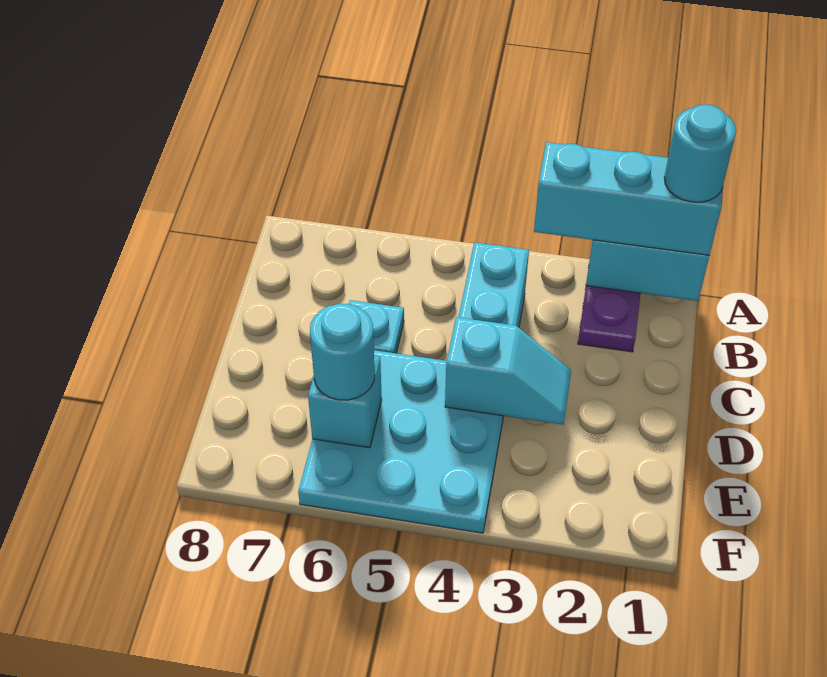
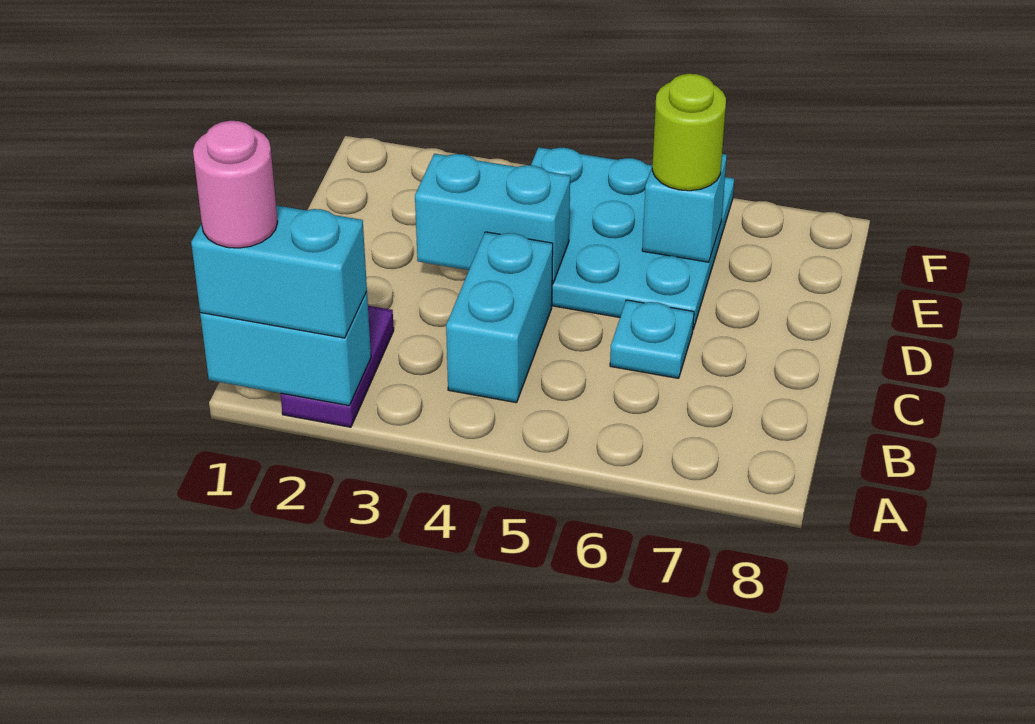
cyan brick A1:A3 level 3 -> cyan brick A1:A2 level 3
cyan round brick A1 level 4 -> pink round brick A1 level 4
cyan slope D3:D4 level 2 top 4 -> cyan brick D3:D4 level 2
cyan round brick E6 level 3 -> lime round brick E6 level 3

